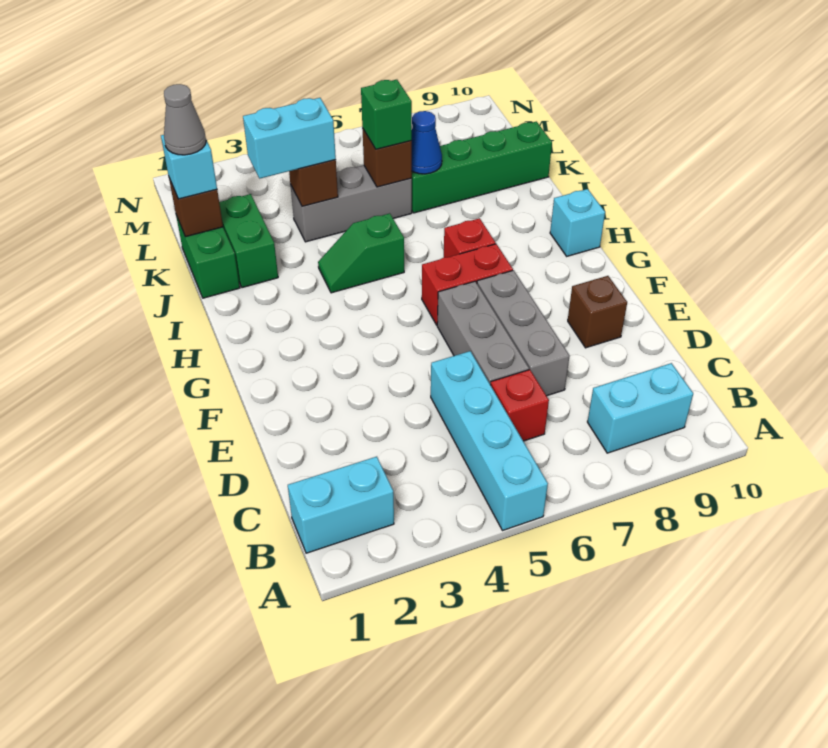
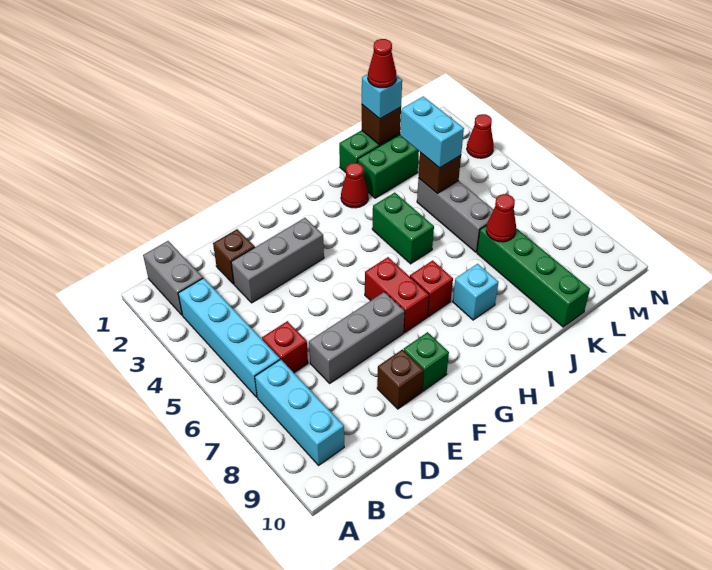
cyan brick A5:D5 level 1 -> cyan brick B3:B6 level 1
cyan brick B1:B2 level 1 -> grey brick B1:B2 level 1
cyan brick B8:B9 level 1 -> cyan brick B7:B9 level 1
grey brick D6:F6 level 1 -> grey brick D3:F3 level 1
cyan brick H10 level 1 -> cyan brick I8 level 1
none -> red cone I2 level 1
green slope I4:I5 level 1 top 5 -> green brick I4:I5 level 1
grey cone K1 level 4 -> red cone K1 level 4
brown brick K6 level 2 -> brown brick D2 level 1
green brick K6 level 3 -> green brick F9 level 1
blue cone K7 level 2 -> red cone K7 level 2
none -> red cone N3 level 1

